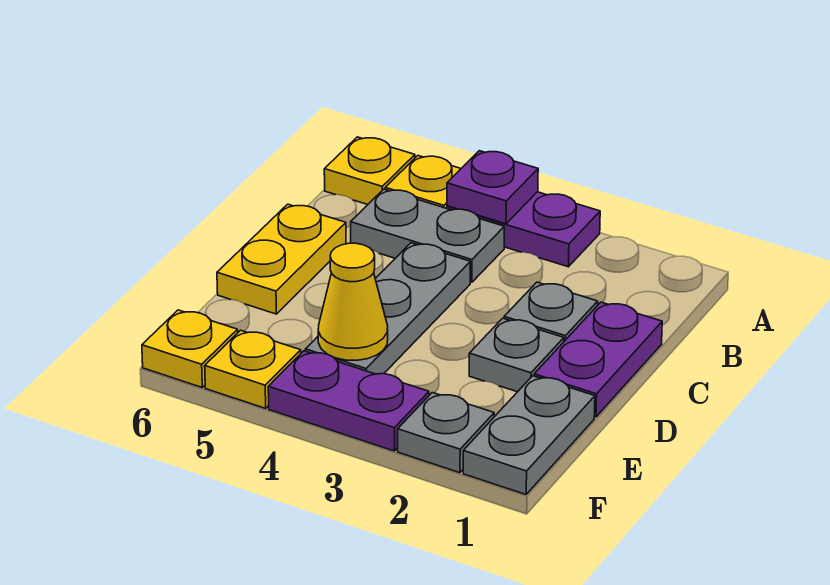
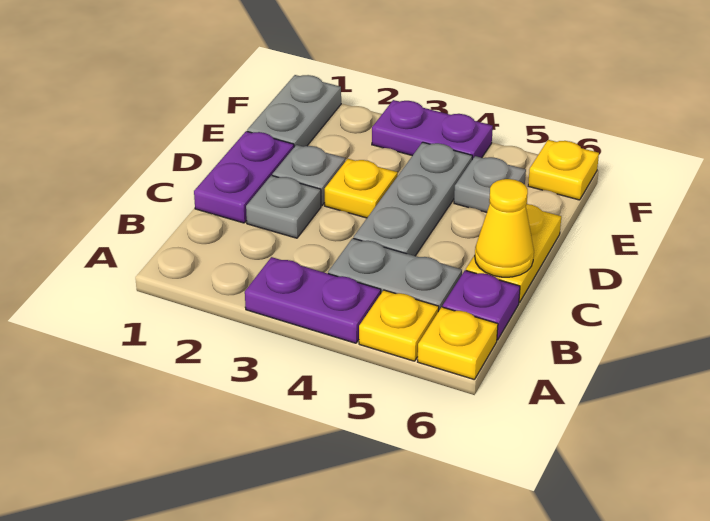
purple plate A4 level 2 -> purple plate B6 level 1
yellow cone E4 level 2 -> yellow cone C6 level 2
grey plate F2 level 1 -> grey plate E5 level 1
yellow plate F5 level 1 -> yellow plate D3 level 1

